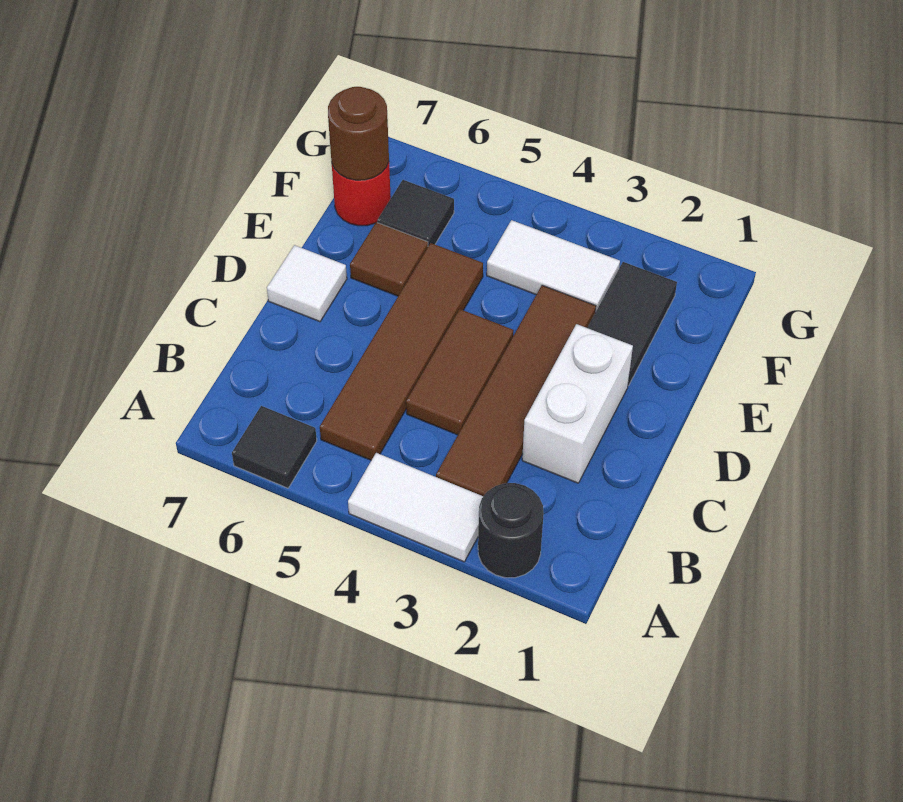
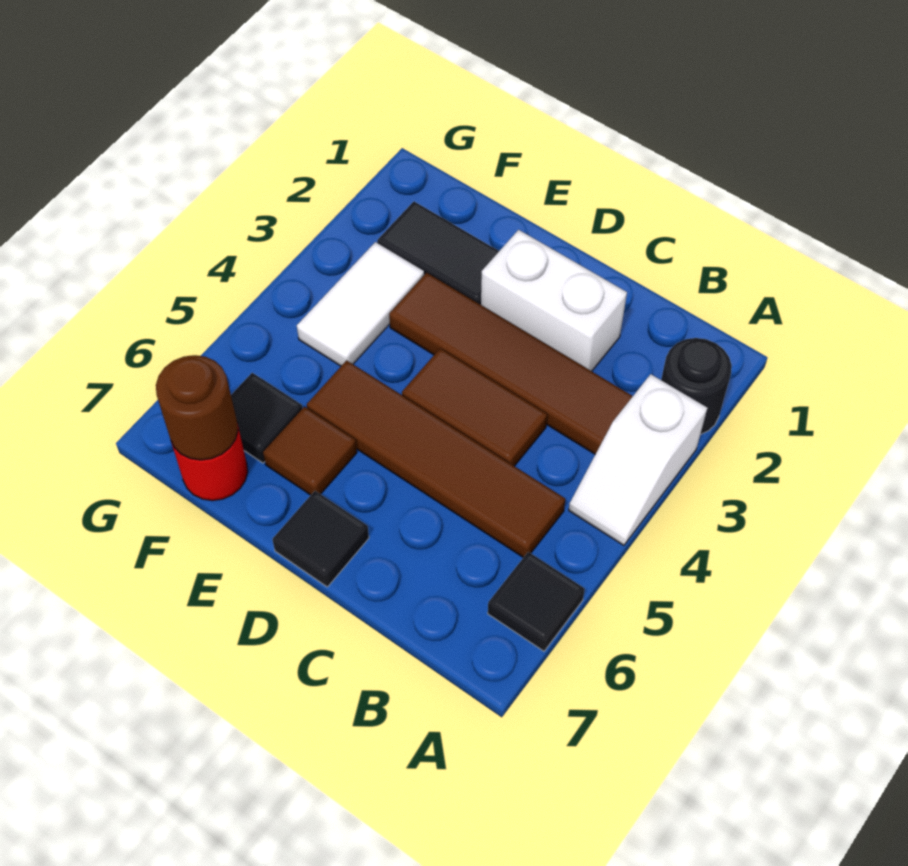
white tile A3:A4 level 1 -> white slope A3:A4 level 1 top 3
white tile D7 level 1 -> black tile D7 level 1

